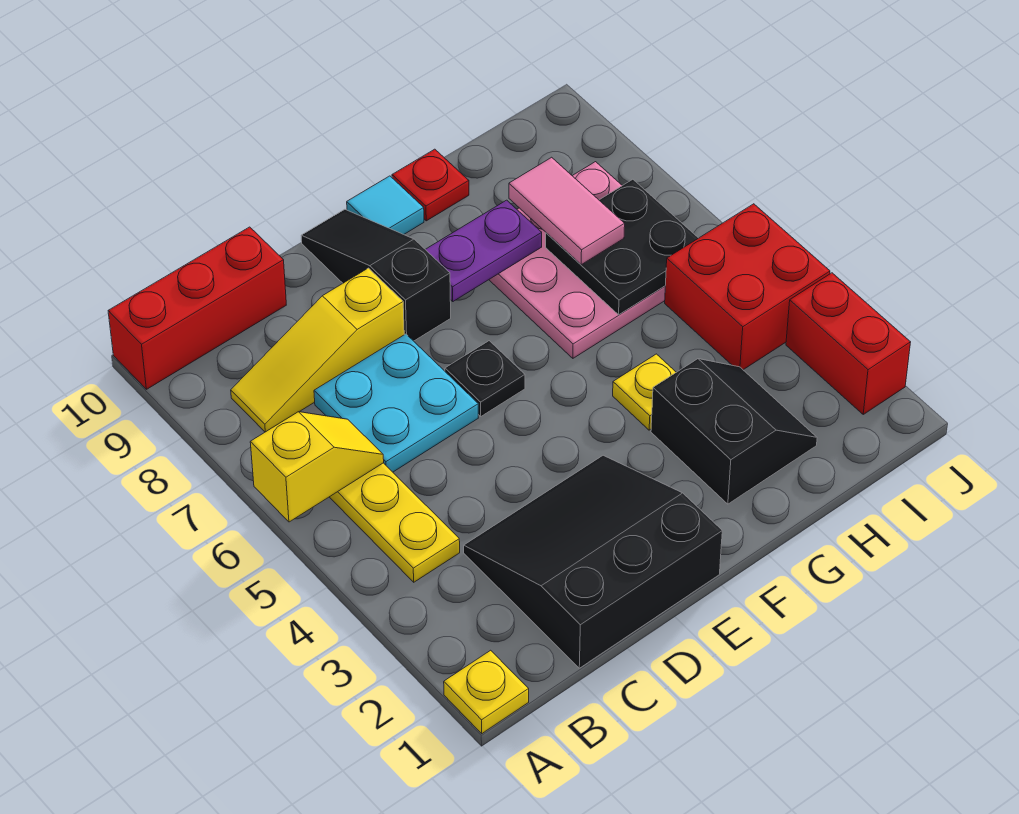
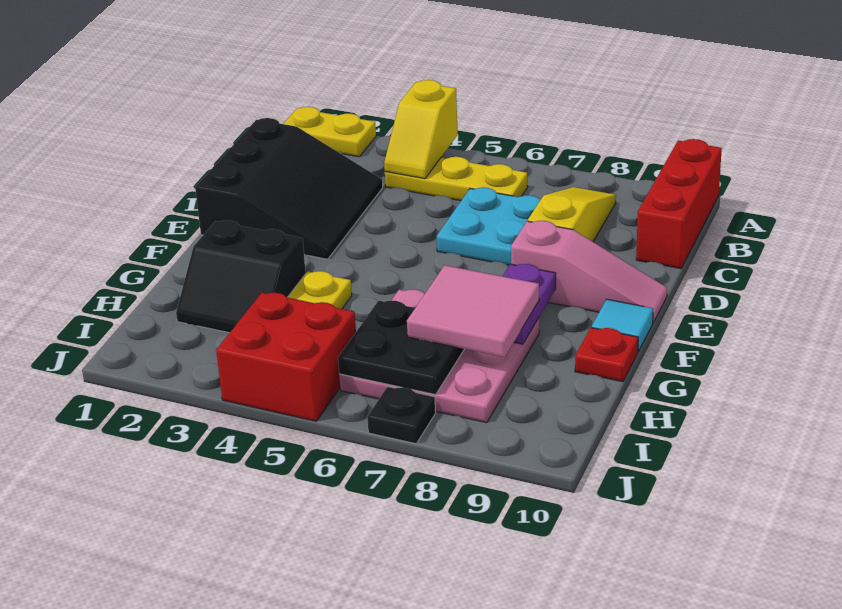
yellow plate A1 level 1 -> yellow plate A1:A2 level 1
yellow slope A6:B6 level 2 top A -> yellow slope A4:B4 level 2 top A
black plate E6 level 1 -> black plate J7 level 1
black slope E8:E10 level 1 top 8 -> pink slope E8:E10 level 1 top 8
pink tile H7:H8 level 3 -> pink tile G7:H8 level 3
red brick J2:J3 level 1 -> none

